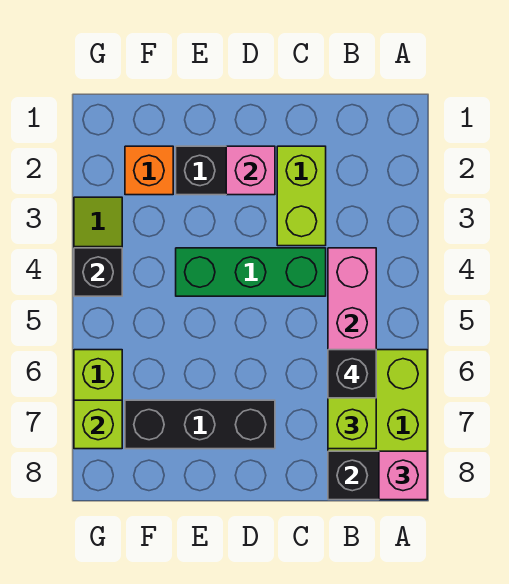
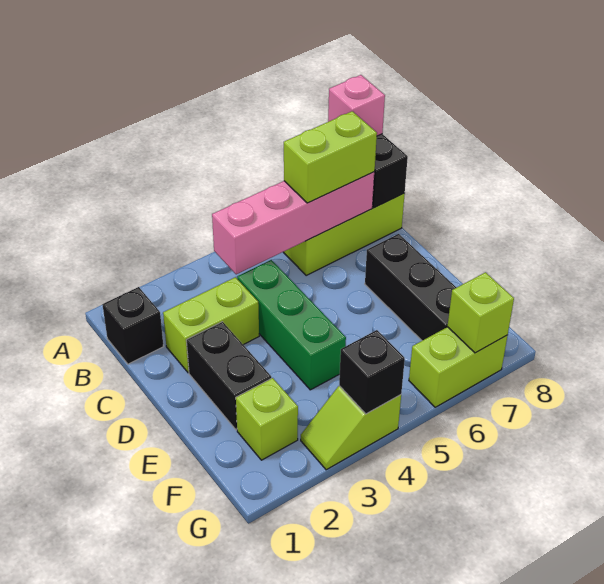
black brick B6 level 4 -> black brick B1 level 1
pink brick D2 level 2 -> none
orange brick F2 level 1 -> lime brick F2 level 1

